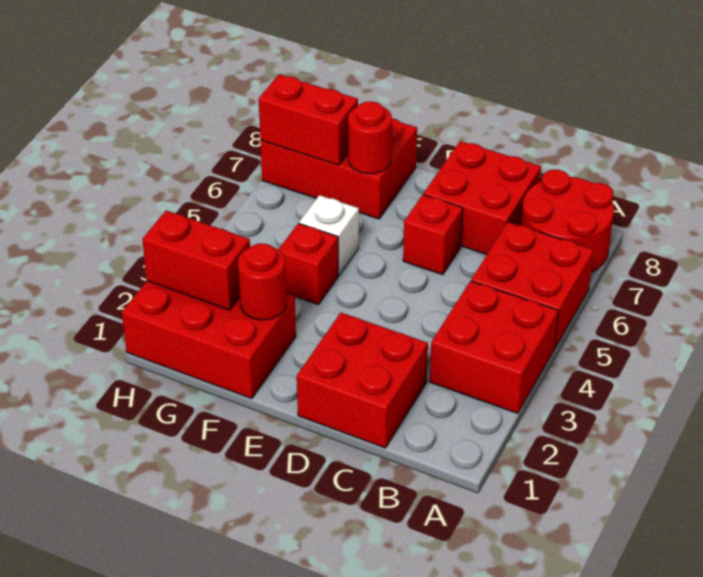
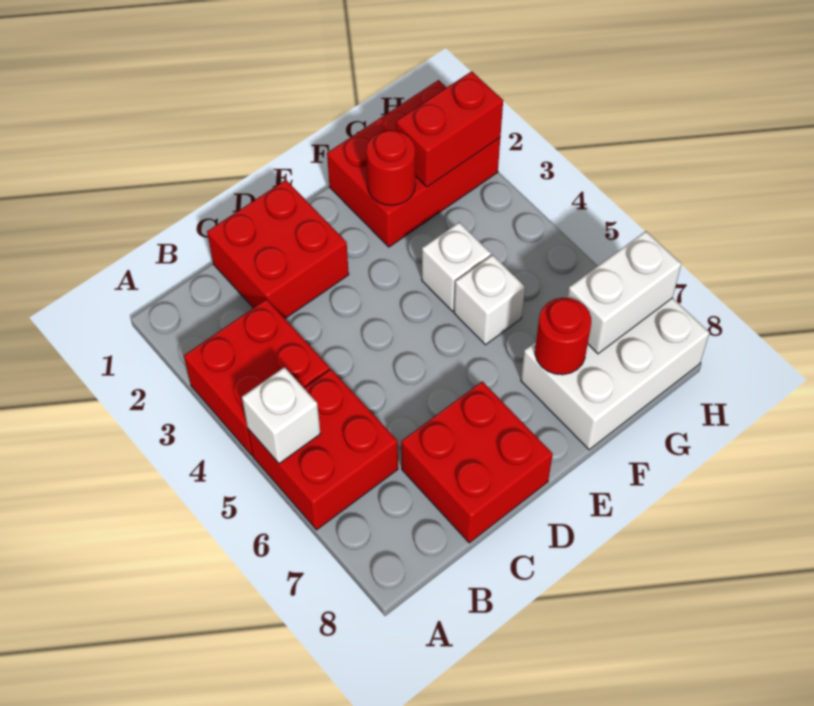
none -> white brick A5 level 2
red round brick A7:B8 level 1 -> none
red brick D6 level 1 -> none
red brick F4 level 1 -> white brick F4 level 1
red brick F7:H8 level 1 -> white brick F7:H8 level 1
red brick G7:H7 level 2 -> white brick G7:H7 level 2

